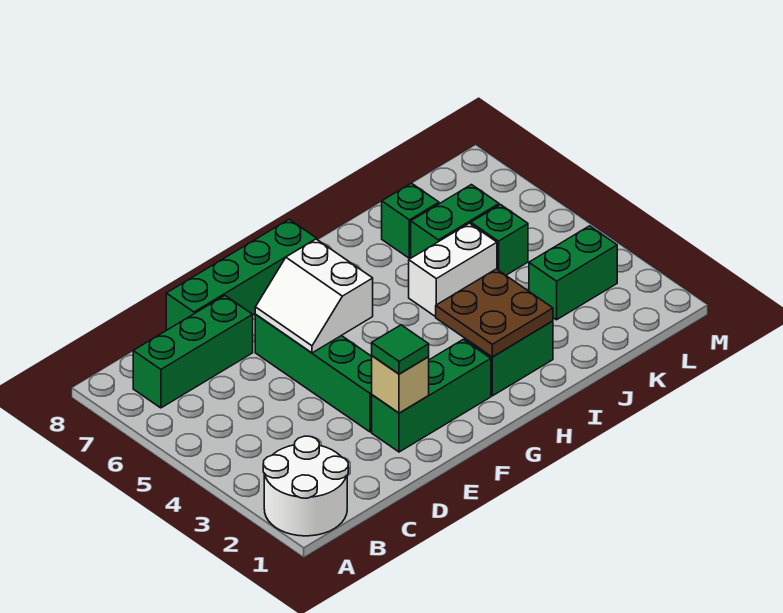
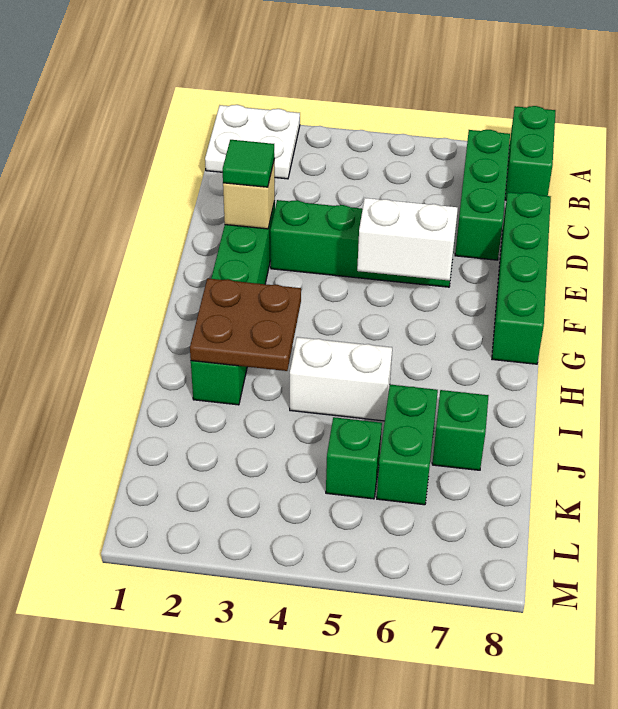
white round brick A1:B2 level 1 -> white plate A1:B2 level 1
white brick I5:J5 level 1 -> white brick I4:I5 level 1
green brick K3:L3 level 1 -> green brick A8:B8 level 1

